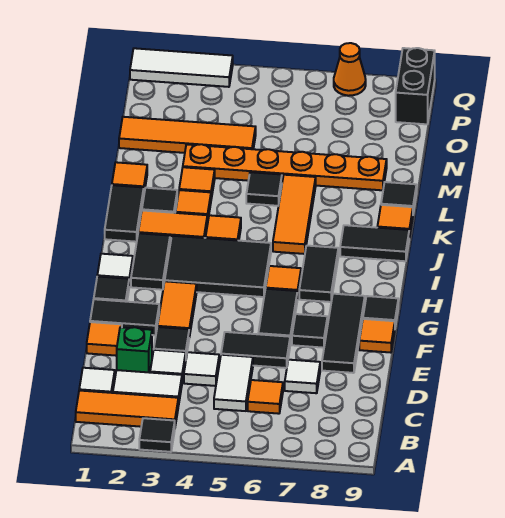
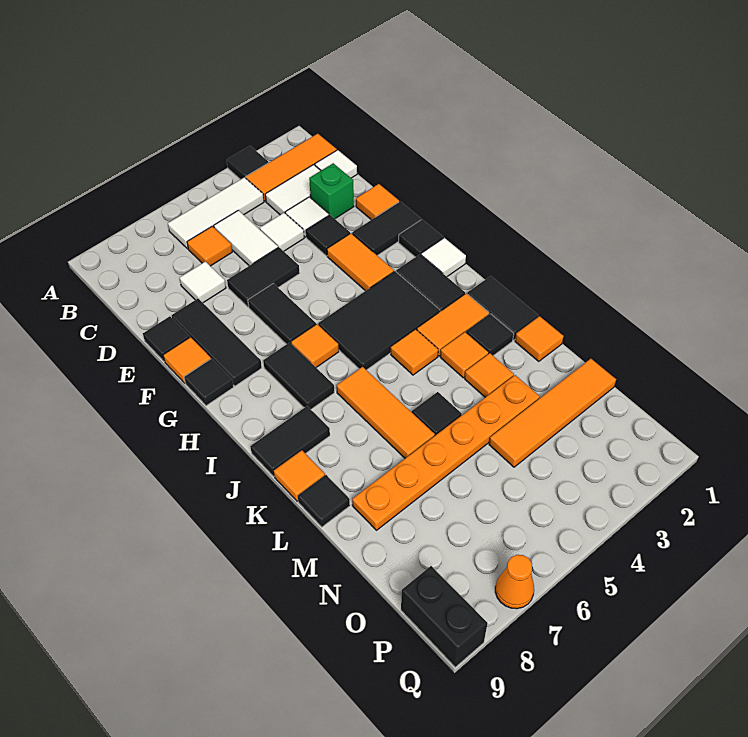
black tile F7 level 1 -> black tile E9 level 1
white tile Q1:Q3 level 1 -> white tile B4:B6 level 1

